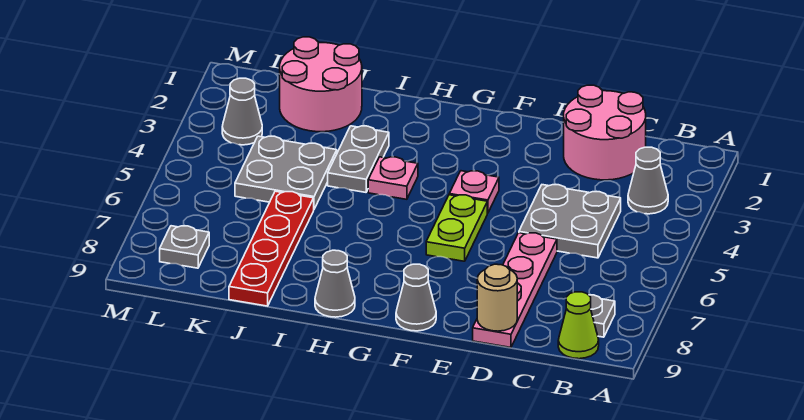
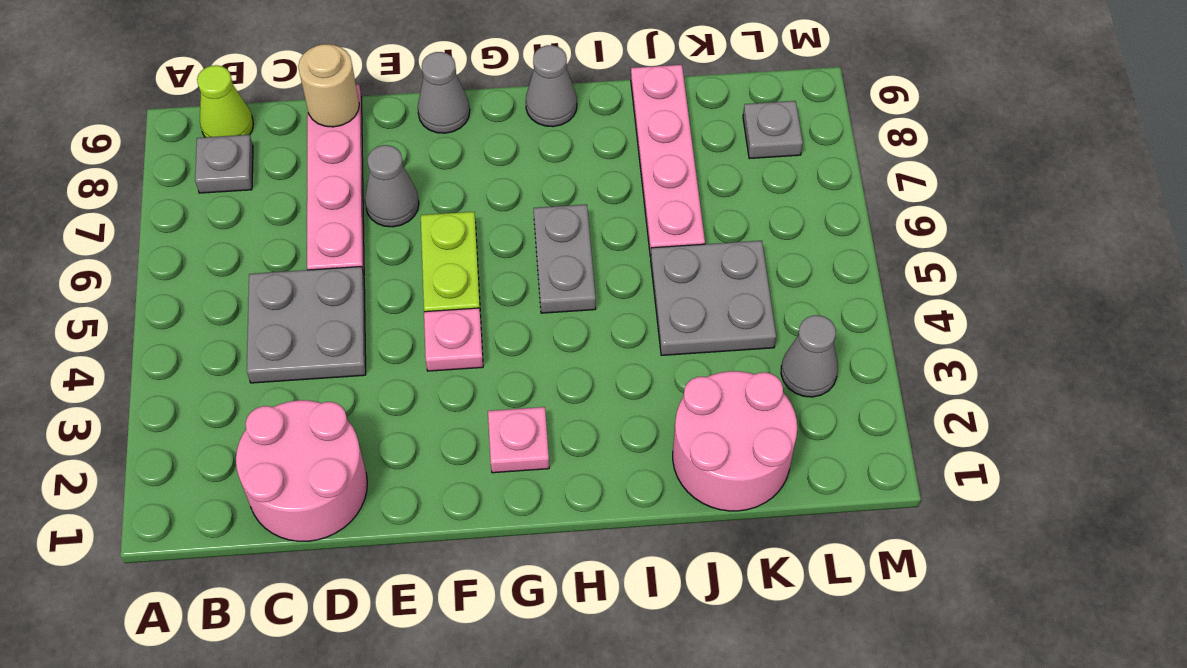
grey cone B3 level 1 -> grey cone E7 level 1
pink plate H4 level 1 -> pink plate G2 level 1
grey plate I3:I4 level 1 -> grey plate H5:H6 level 1
red plate J6:J9 level 1 -> pink plate J6:J9 level 1

